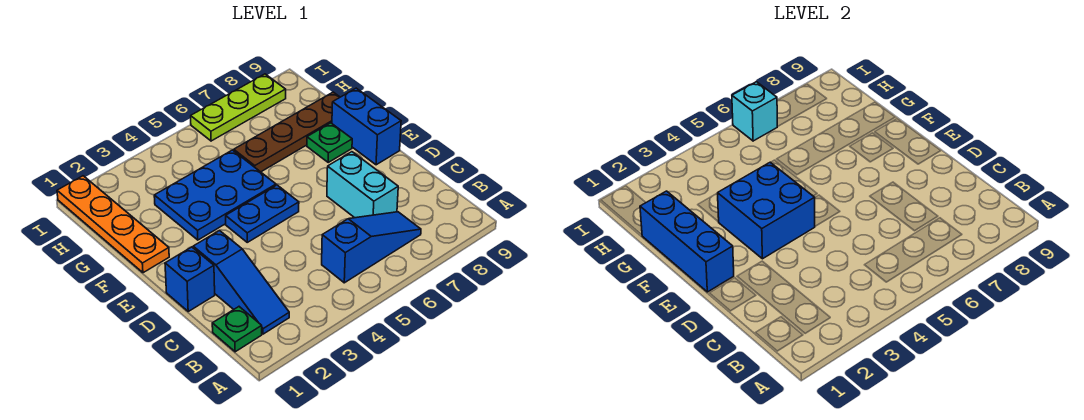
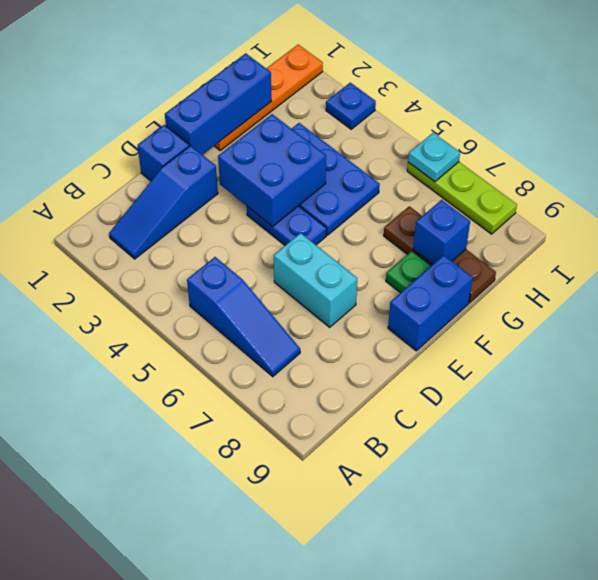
green plate B1 level 1 -> none
cyan brick C7:D7 level 1 -> cyan brick D6:D7 level 1
brown plate G6:G9 level 1 -> brown plate G7:G9 level 1
none -> blue brick G8 level 2
none -> blue plate I3 level 1
cyan brick I6 level 2 -> cyan plate I6 level 2

